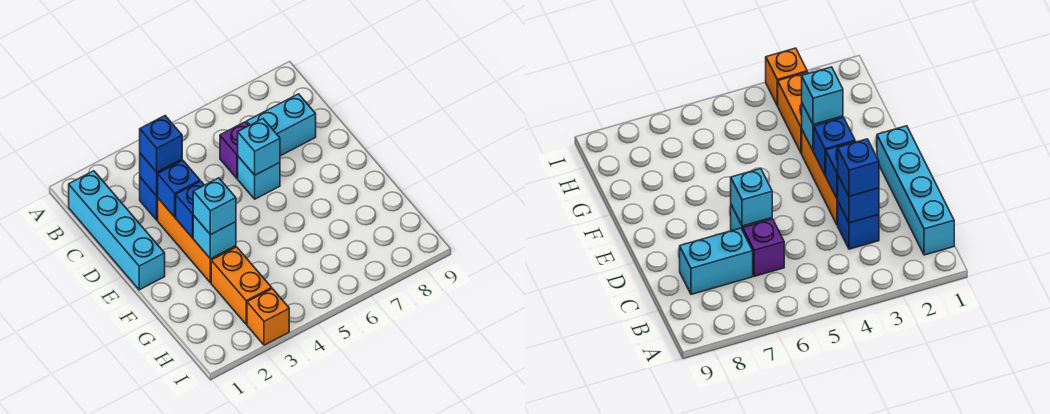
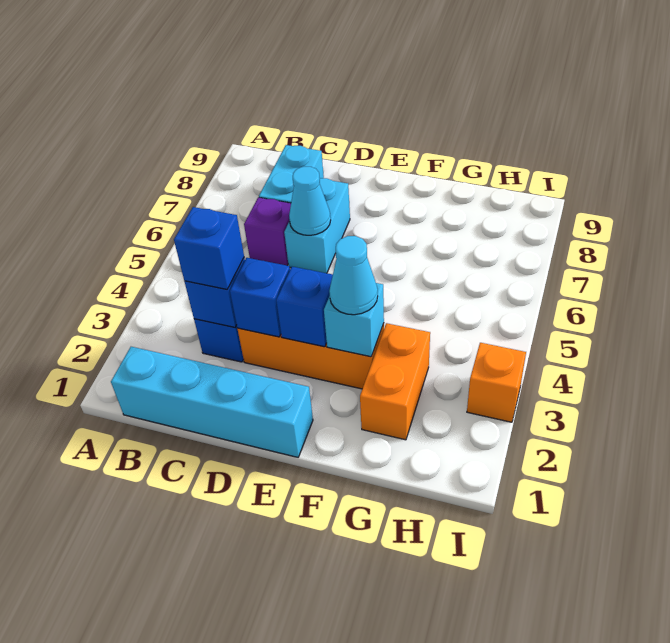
cyan brick D6 level 1 -> cyan brick D6:D7 level 1
cyan brick D6 level 2 -> cyan cone D6 level 2
cyan brick F3 level 3 -> cyan cone F3 level 3
orange brick G3:H3 level 1 -> orange brick G2:G3 level 1

